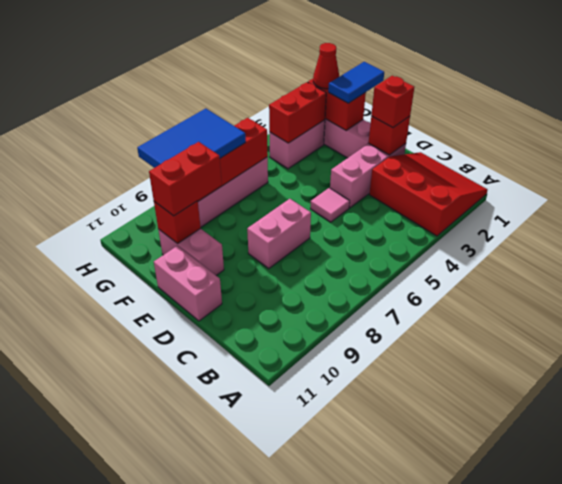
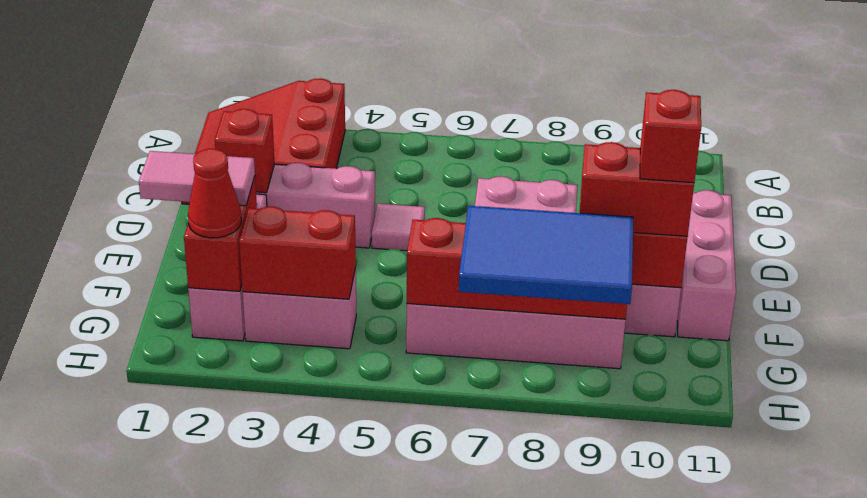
red brick D2 level 3 -> red brick F10 level 4
pink brick D11:E11 level 1 -> pink brick D11:F11 level 1
blue tile F1:F2 level 3 -> pink tile F1:F2 level 3

